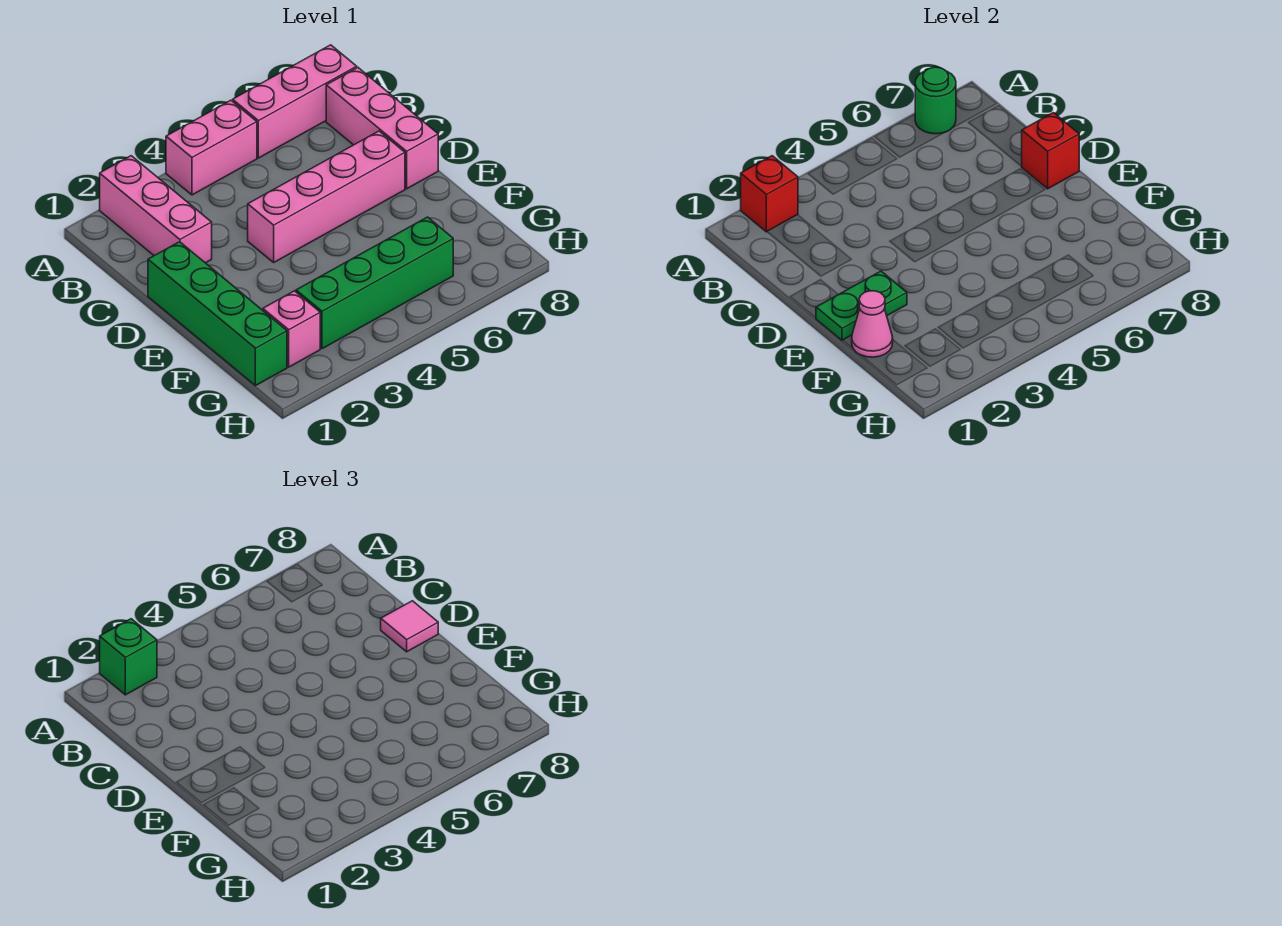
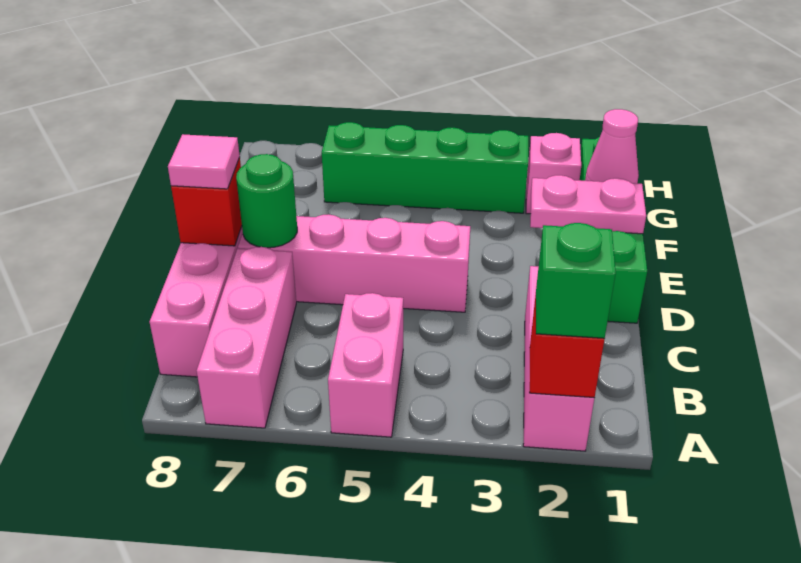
pink brick A4:A5 level 1 -> pink brick A5:B5 level 1
pink brick A6:A8 level 1 -> pink brick A7:C7 level 1
green round brick A7 level 2 -> green round brick D7 level 2
green plate E1:E2 level 2 -> pink plate E1:E2 level 2

